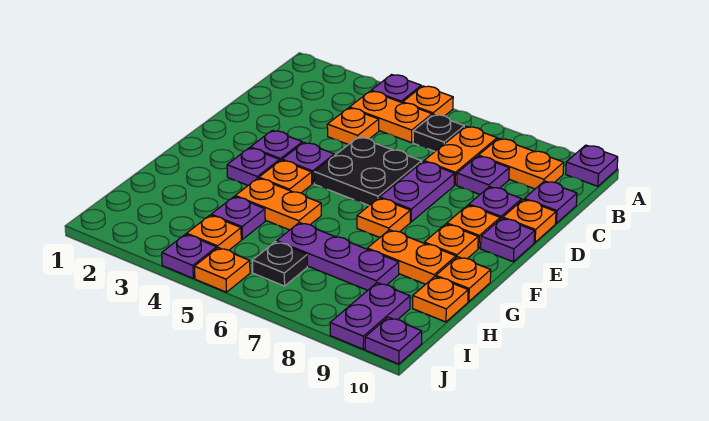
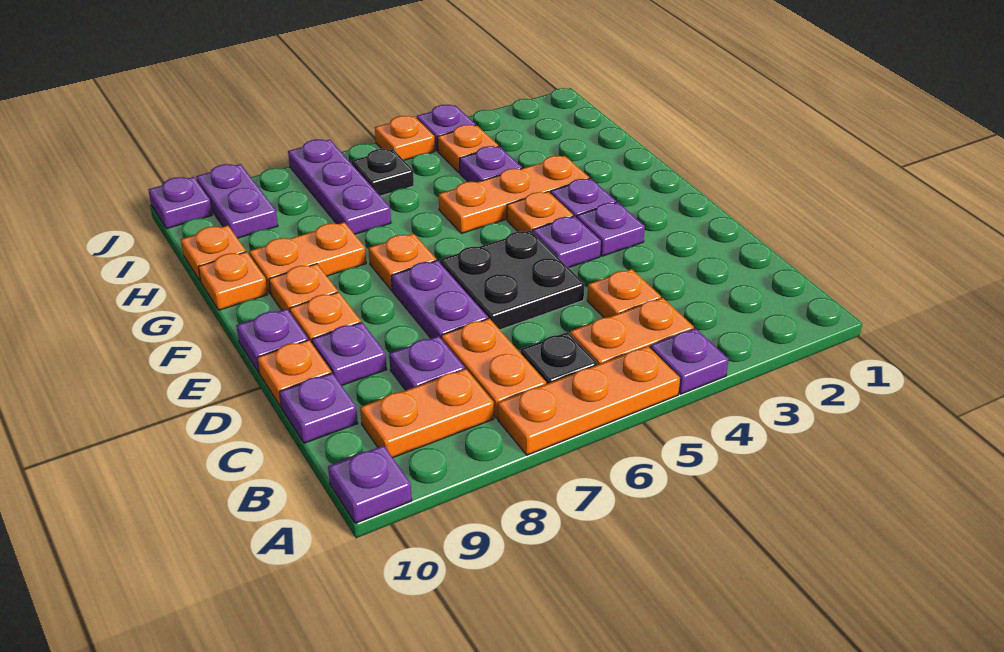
orange plate A5 level 1 -> orange plate A5:A7 level 1
orange plate G4:G5 level 1 -> orange plate G3:G5 level 1
purple plate H6:H8 level 1 -> purple plate H7:J7 level 1

